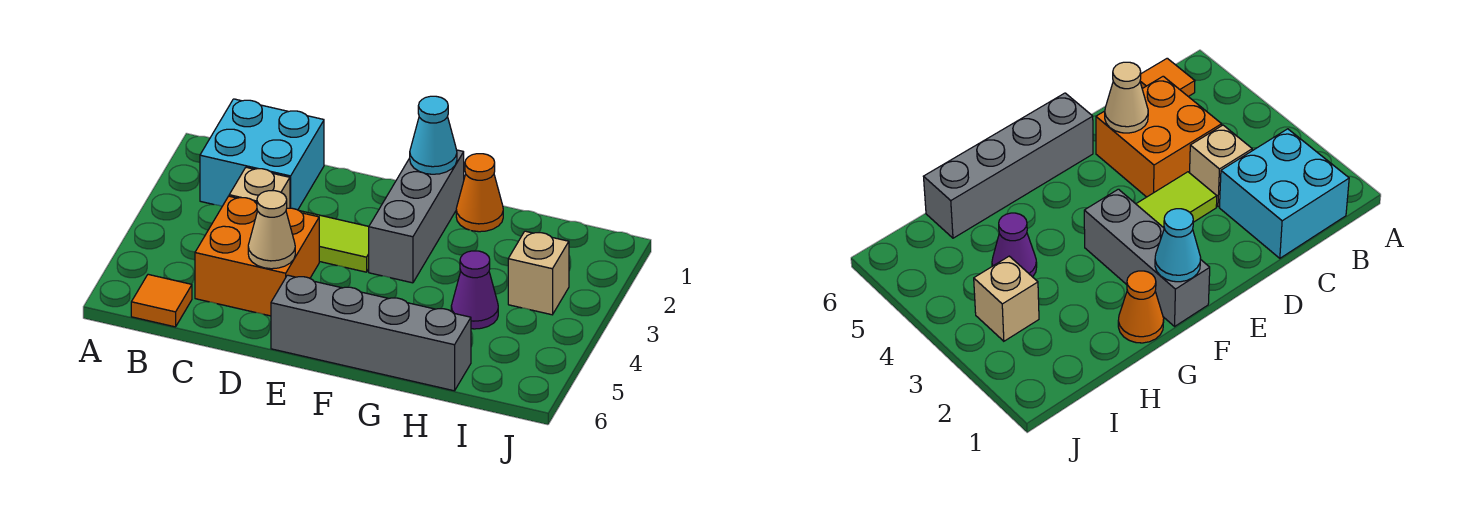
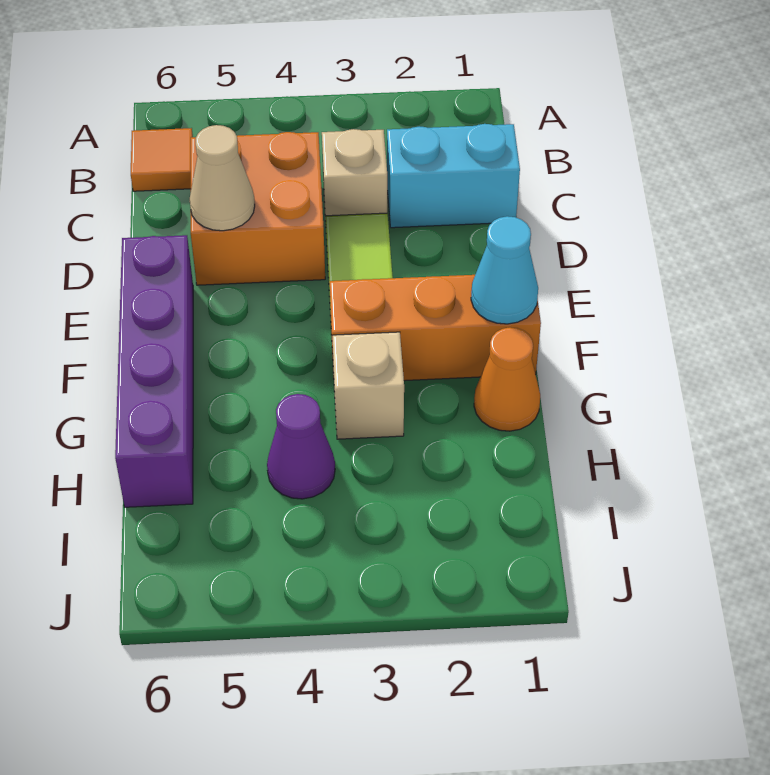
cyan brick B1:C2 level 1 -> cyan brick C1:C2 level 1
grey brick E6:H6 level 1 -> purple brick E6:H6 level 1
grey brick F1:F3 level 1 -> orange brick F1:F3 level 1
tan brick I3 level 1 -> tan brick G3 level 1

